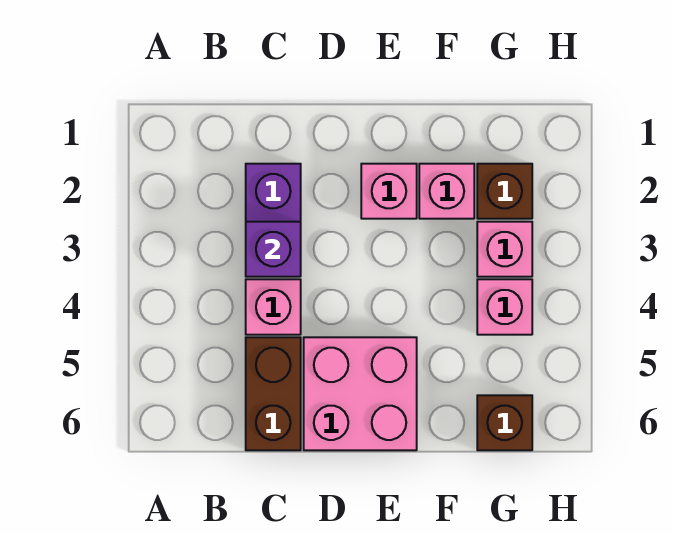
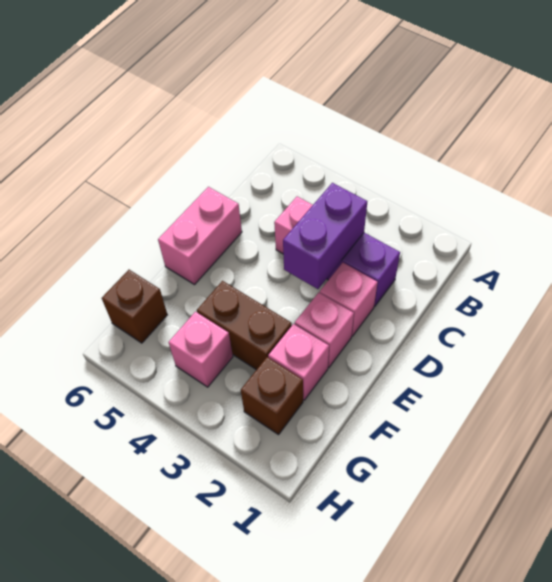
purple brick C3 level 2 -> purple brick C3:D3 level 2
brown brick C5:C6 level 1 -> brown brick F3:F4 level 1
pink brick D5:E6 level 1 -> pink brick D6:E6 level 1
pink brick G3 level 1 -> pink brick D2 level 1

